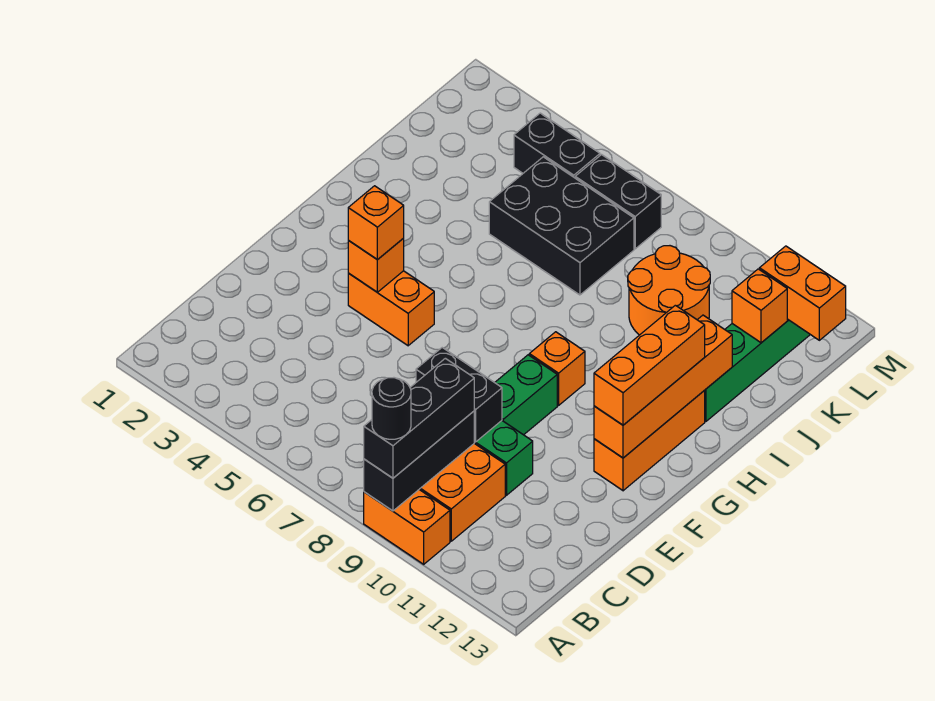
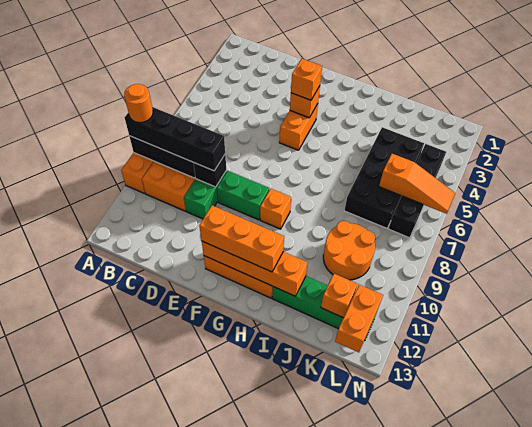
black brick A9:C9 level 3 -> black brick A9:D9 level 3
black round brick A9 level 4 -> orange round brick A9 level 4
black brick D8:D9 level 2 -> black brick D9 level 2
black brick J5:K7 level 1 -> black brick J4:K7 level 1
none -> orange slope K6:M6 level 2 top K

